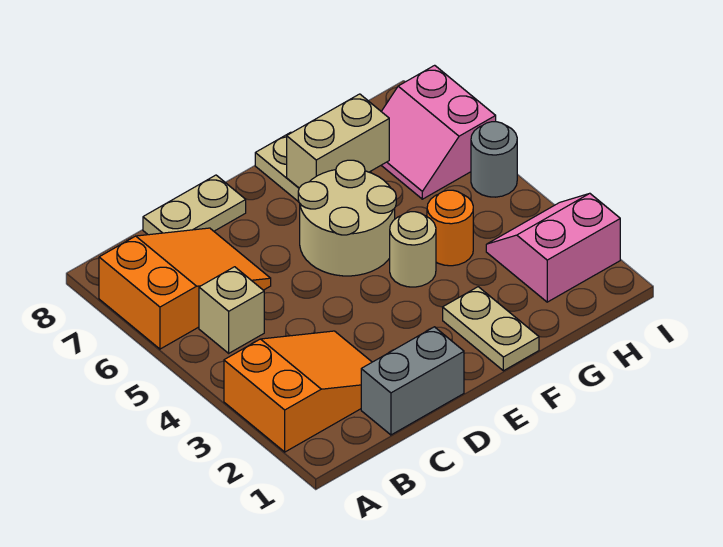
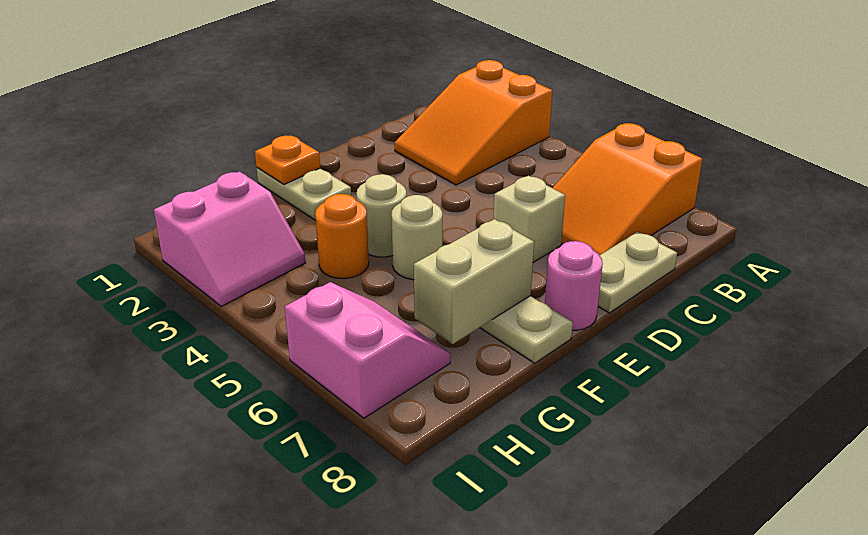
tan brick B5 level 1 -> tan brick D6 level 1
grey brick C1:D1 level 1 -> none
tan round brick E5:F6 level 1 -> tan round brick F5 level 1
none -> pink round brick E8 level 1
none -> orange plate F1 level 2
grey round brick I5 level 1 -> none

